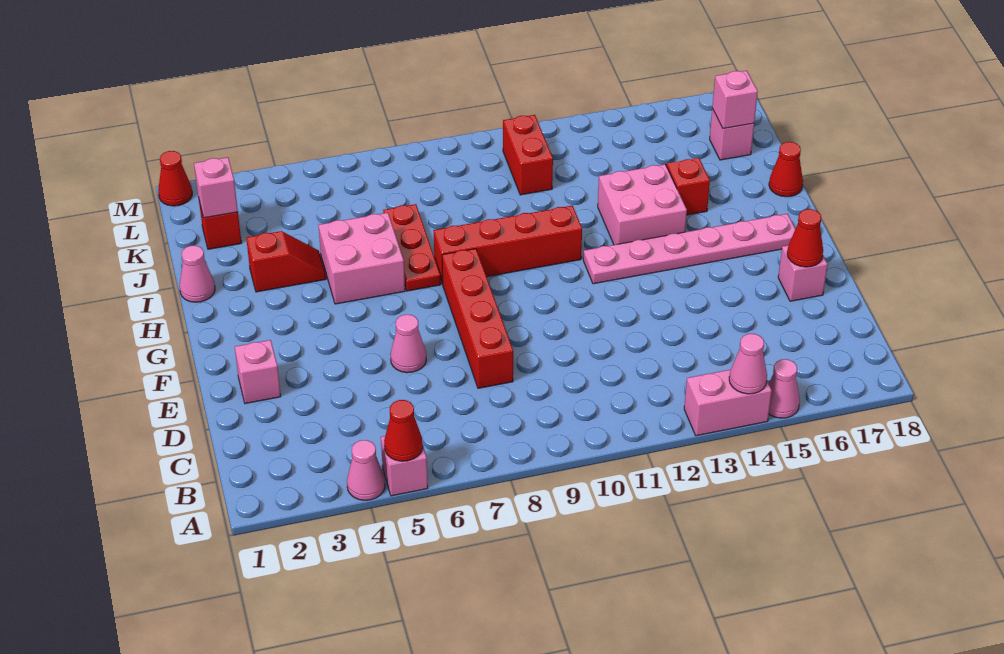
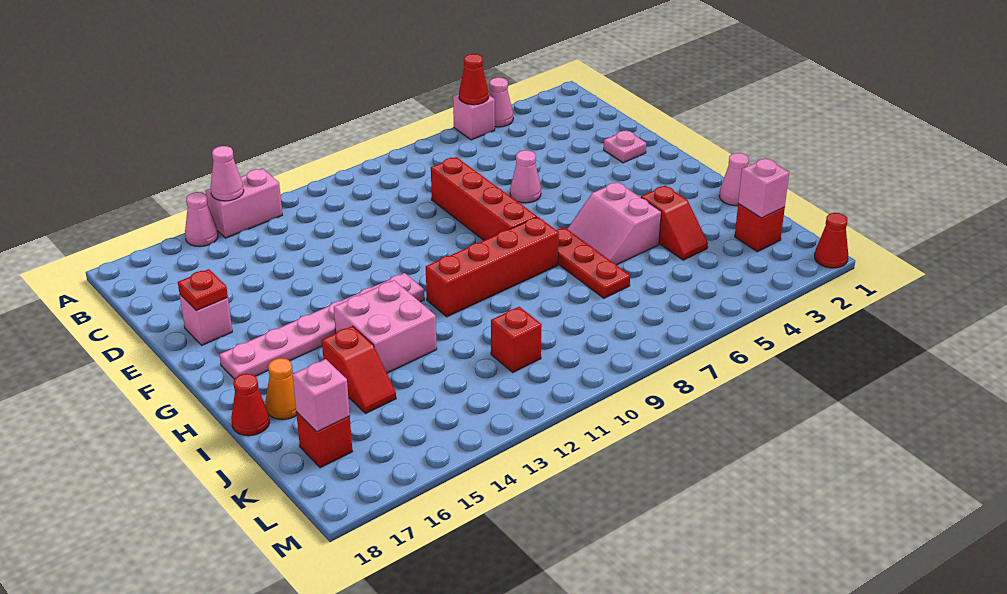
pink brick E2 level 1 -> pink plate E2 level 1
red cone E17 level 2 -> red plate E17 level 2
pink brick H5:I6 level 1 -> pink slope H5:I6 level 1 top 5
red slope I3:I4 level 1 top 3 -> red slope I4:J4 level 1 top I
none -> orange cone I17 level 1
red brick K11:L11 level 1 -> red brick K11 level 1
pink brick K17 level 1 -> red brick K17 level 1

